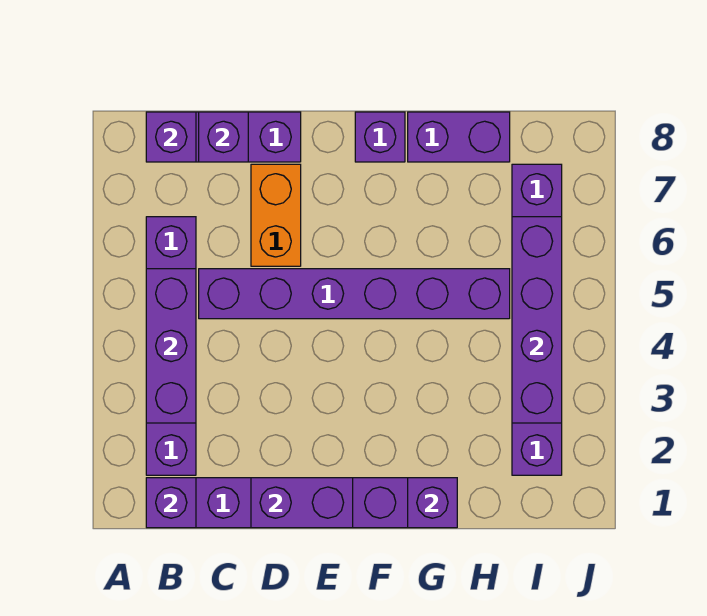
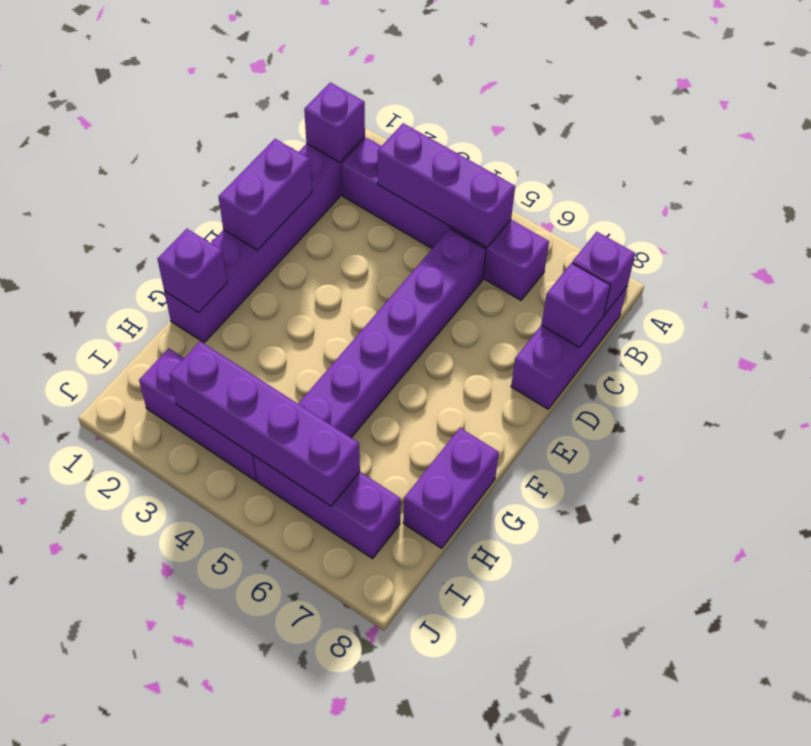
orange brick D6:D7 level 1 -> none
purple brick F8 level 1 -> none

